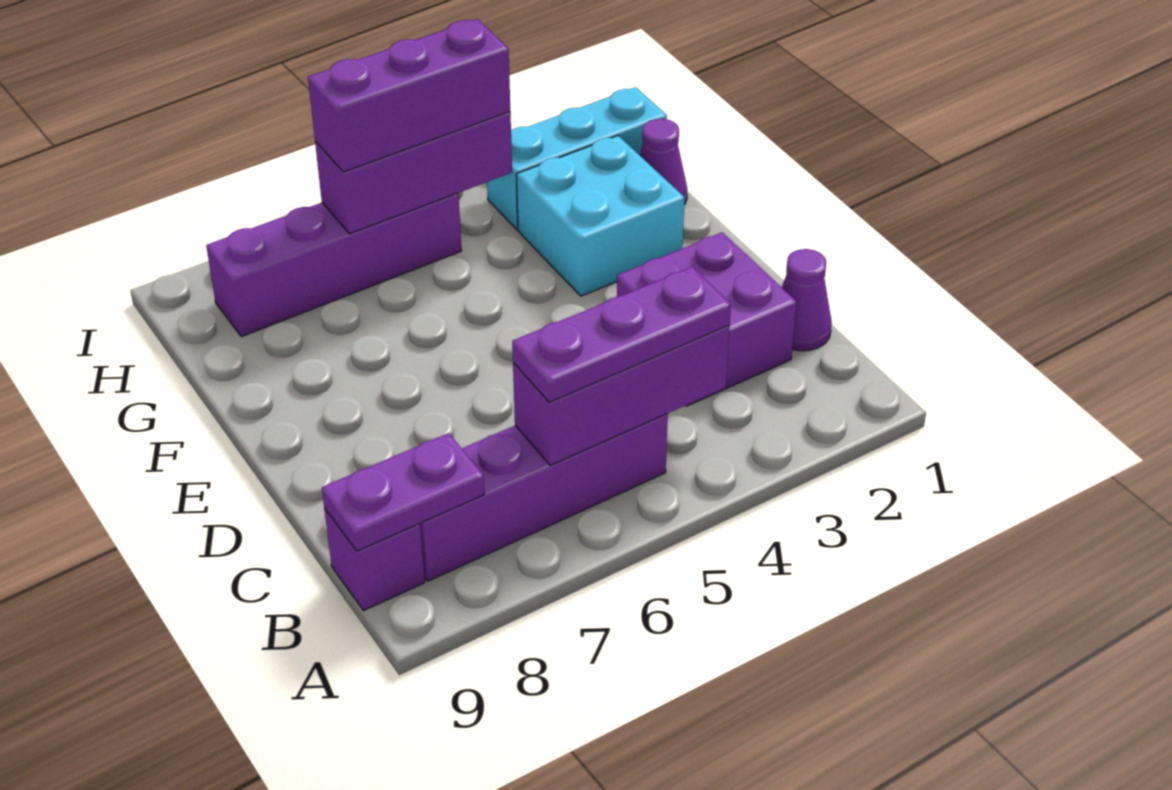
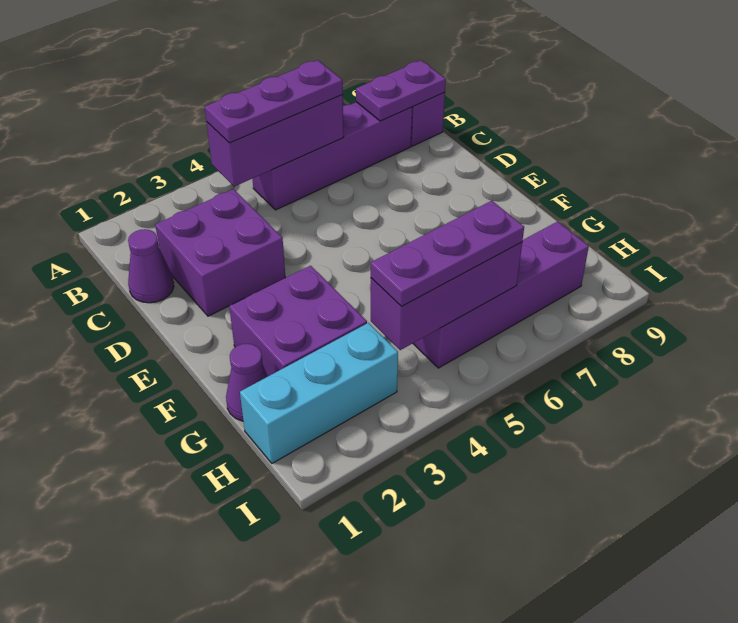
cyan brick F2:G3 level 1 -> purple brick F2:G3 level 1
purple brick H4:H6 level 3 -> purple plate H4:H6 level 3

